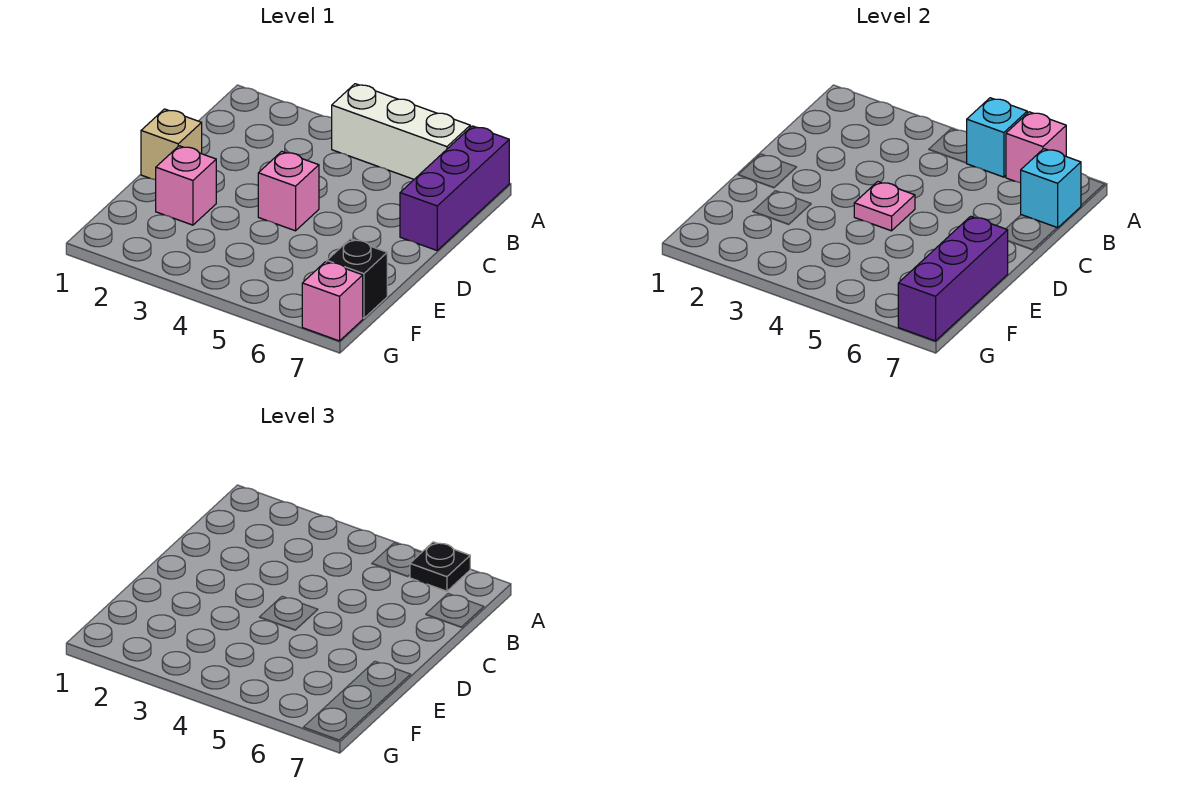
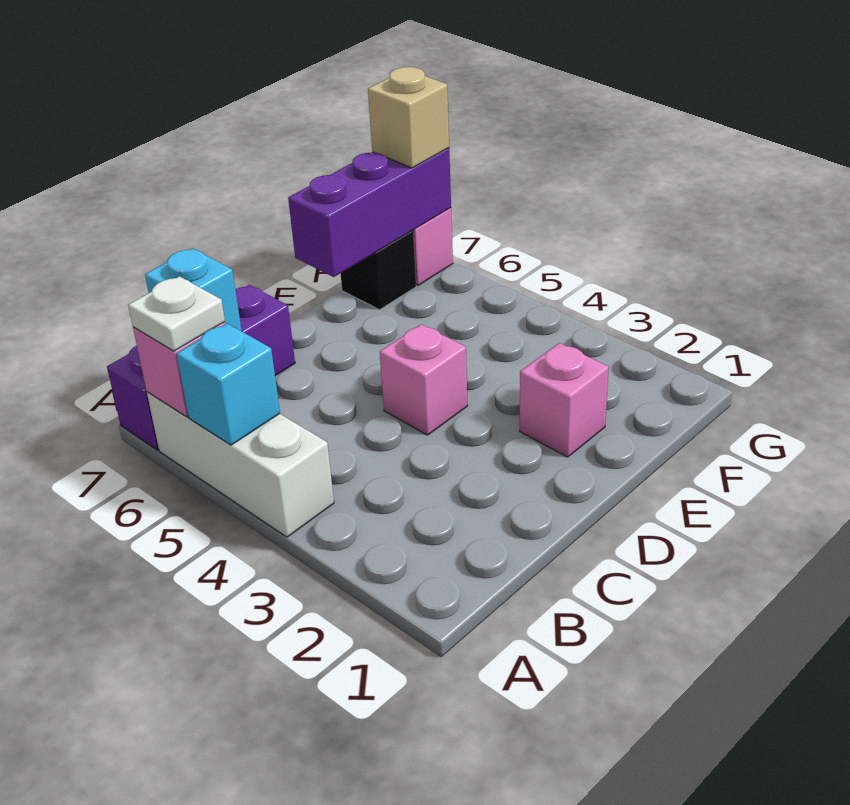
black plate A6 level 3 -> white plate A6 level 3
tan brick D1 level 1 -> tan brick G7 level 3
pink plate D4 level 2 -> none

